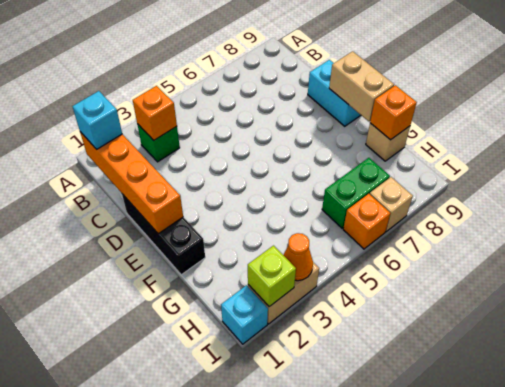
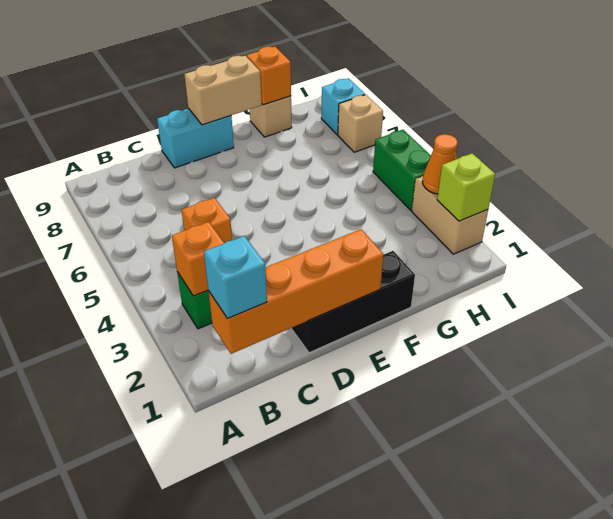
green brick H6:H7 level 1 -> green brick I4:I5 level 1
cyan brick I1 level 1 -> cyan brick I8 level 1
orange brick I6 level 1 -> orange brick C5 level 1

